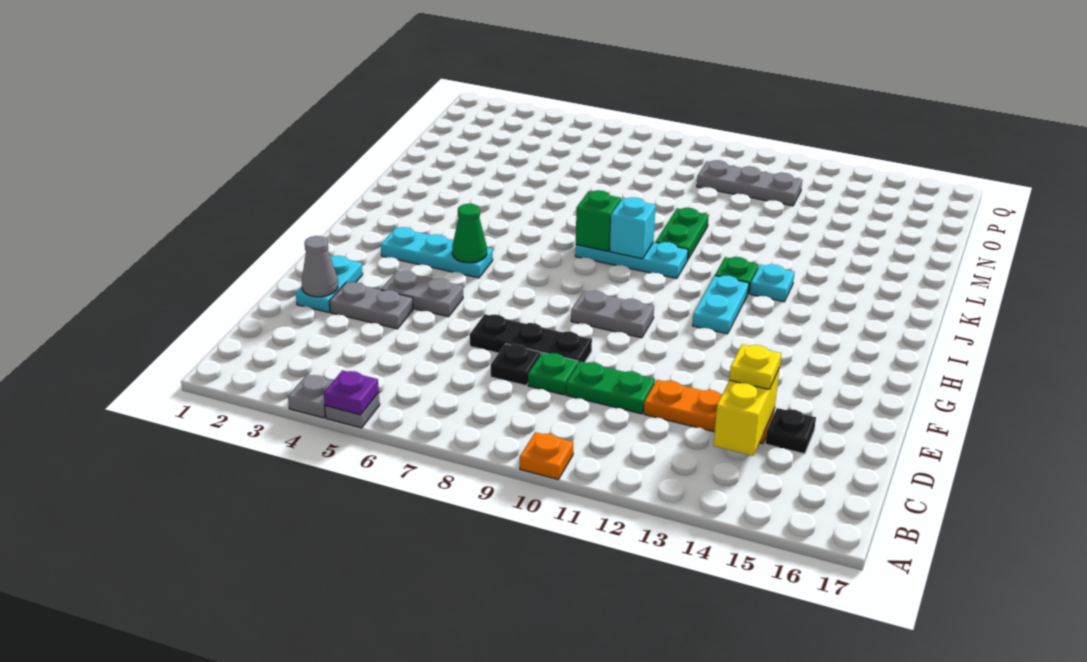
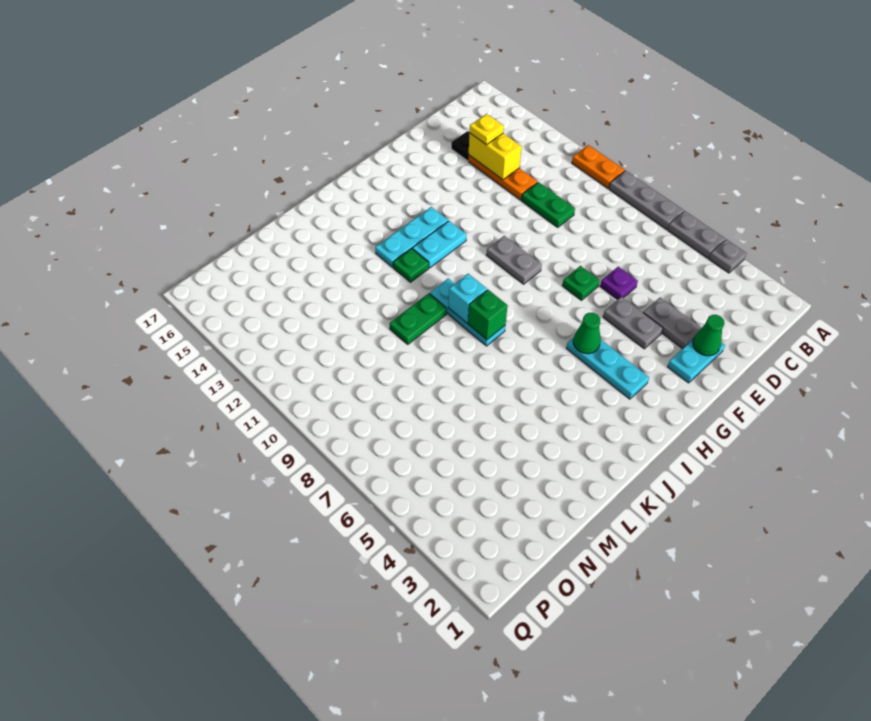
grey plate A5 level 1 -> grey plate A5:A6 level 1
purple plate A5 level 2 -> purple plate E6 level 1
orange plate A10 level 1 -> orange plate A10:A11 level 1
yellow brick C14:D14 level 2 -> yellow brick D13:D14 level 2
black plate D8 level 1 -> none
green plate D9 level 1 -> green plate F7 level 1
grey cone E2 level 2 -> green cone E2 level 2
black plate E7:E9 level 1 -> none
cyan plate J13 level 1 -> cyan plate H13:J13 level 1
grey plate O10:O12 level 1 -> grey plate A7:A9 level 1

